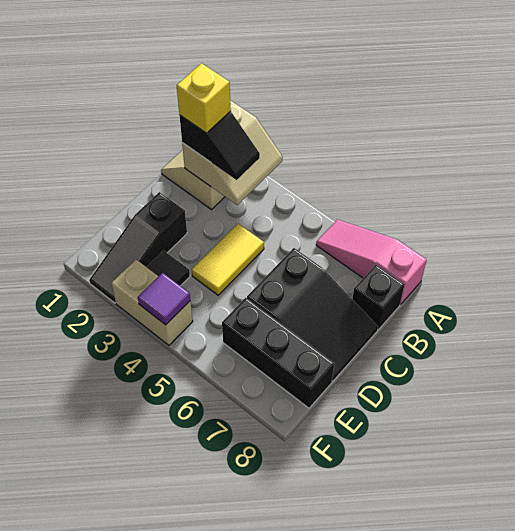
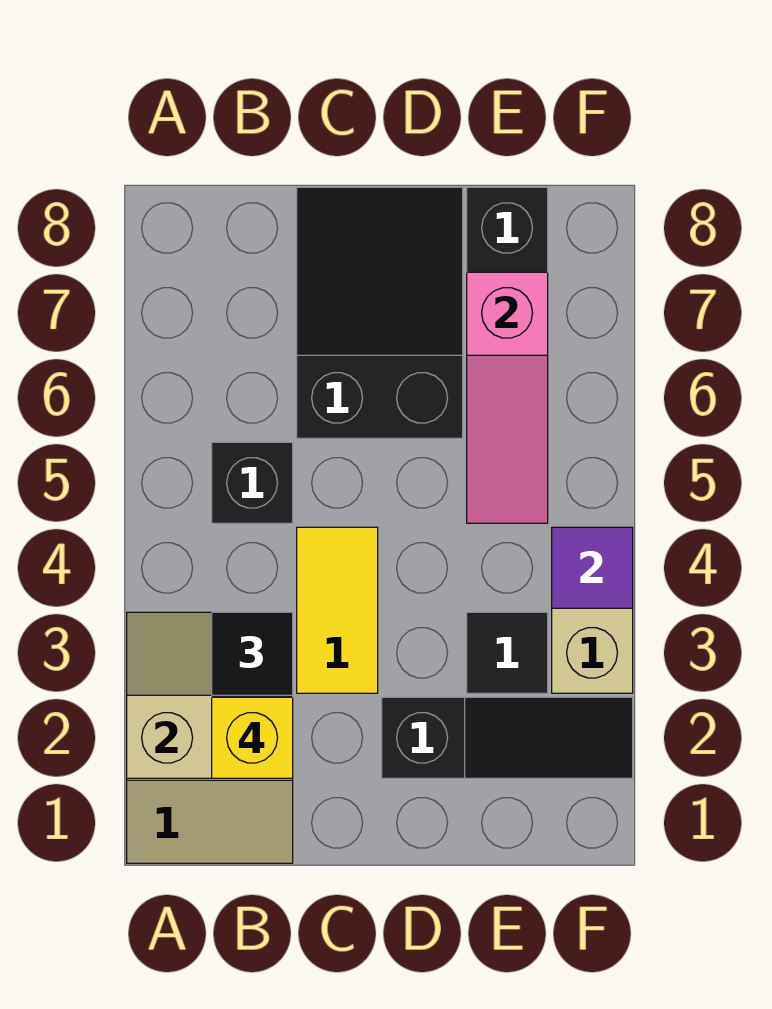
pink slope A6:A8 level 1 top 8 -> pink slope E5:E7 level 2 top 7
black brick B8 level 1 -> black brick B5 level 1
yellow tile C4:D4 level 1 -> yellow tile C3:C4 level 1

